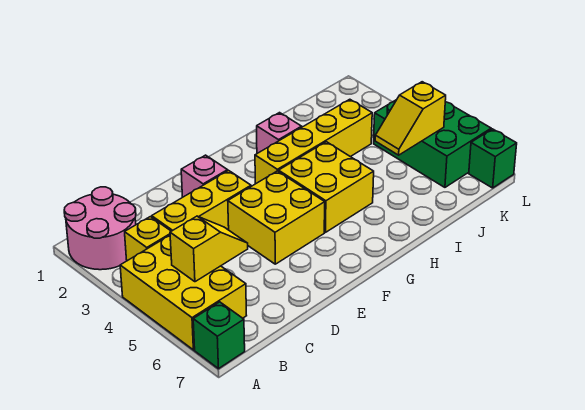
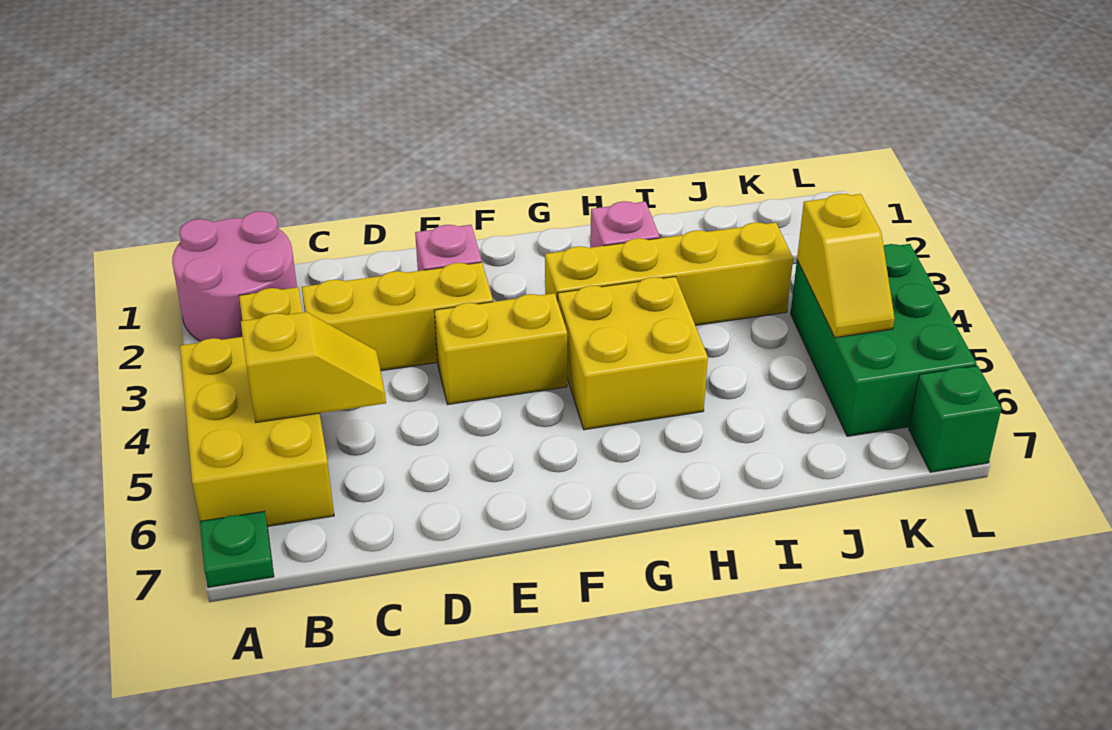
green brick A7 level 1 -> green plate A7 level 1
yellow brick E4:F5 level 1 -> yellow brick E4:F4 level 1
yellow slope J5:K5 level 2 top K -> yellow slope K4:K5 level 2 top 4

